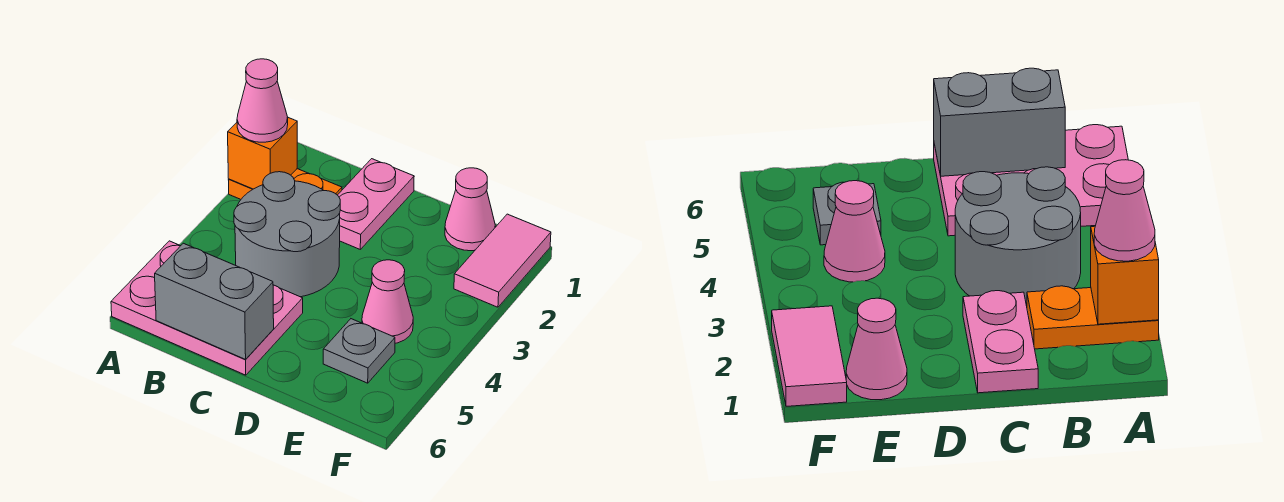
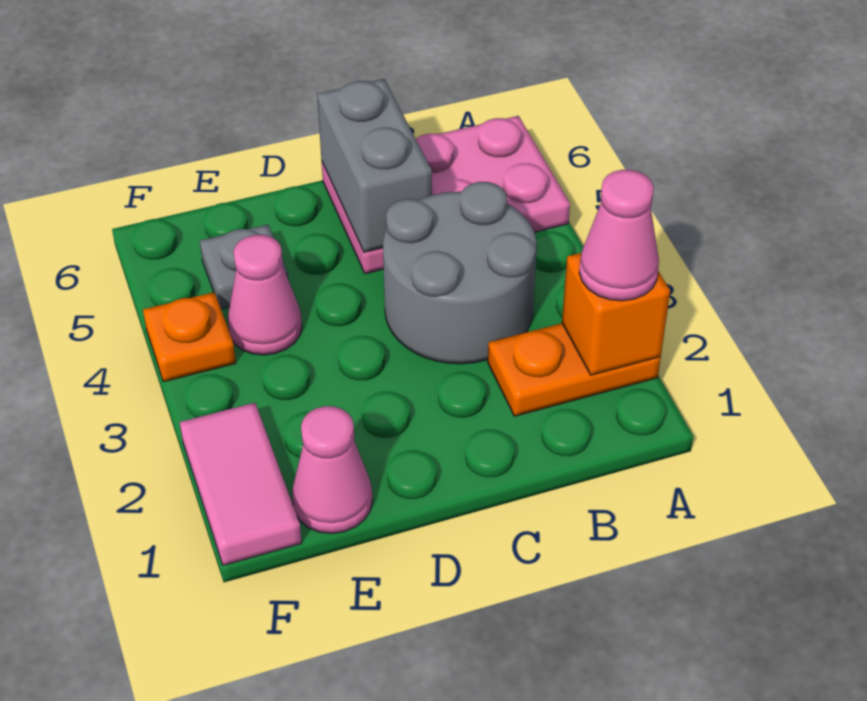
grey brick B6:C6 level 2 -> grey brick C5:C6 level 2
pink plate C1:C2 level 1 -> none
none -> orange plate F4 level 1

